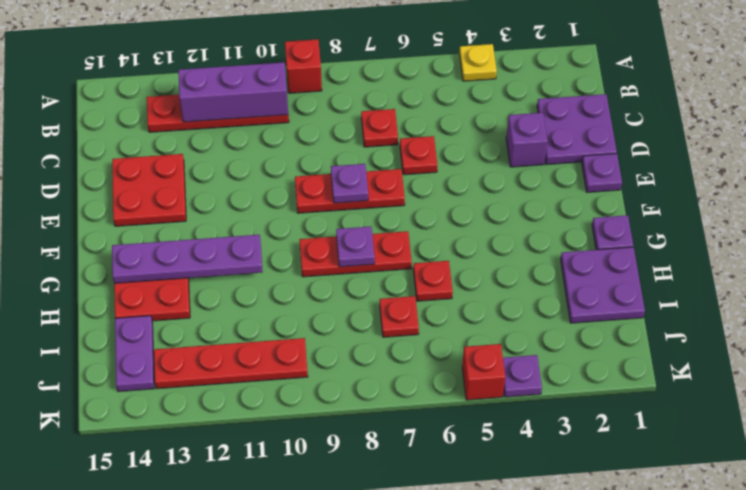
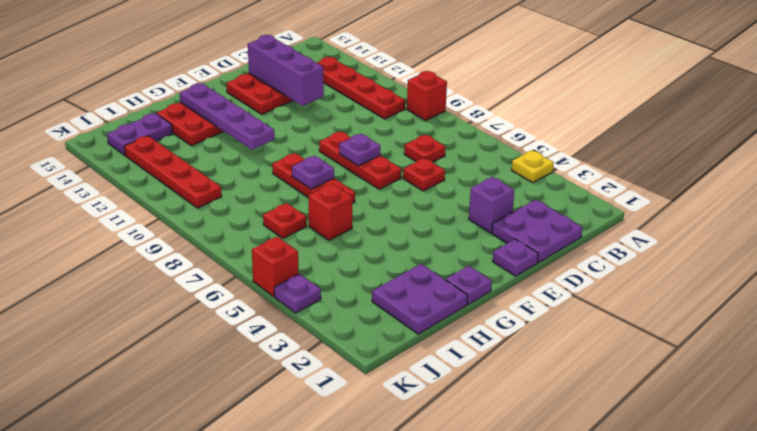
purple brick B10:B12 level 2 -> purple brick D12:D14 level 2
red plate H6 level 1 -> red brick H6 level 1

